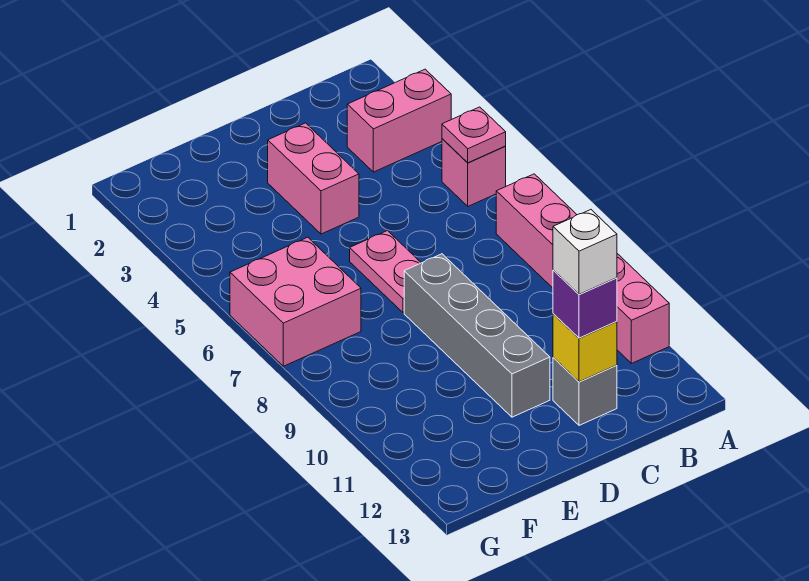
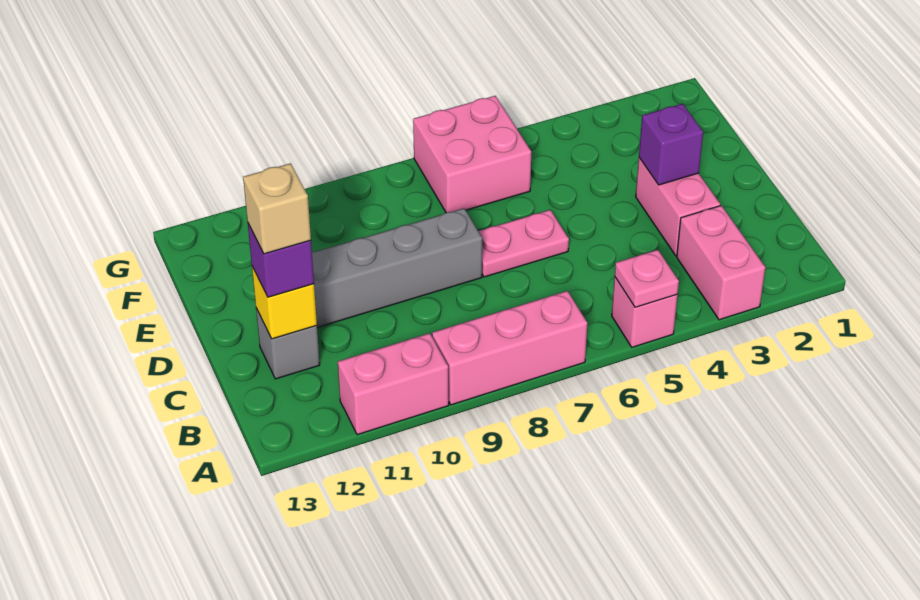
white brick C12 level 4 -> tan brick C12 level 4
pink brick D3:D4 level 1 -> pink brick C3:D3 level 1
none -> purple brick D3 level 2

